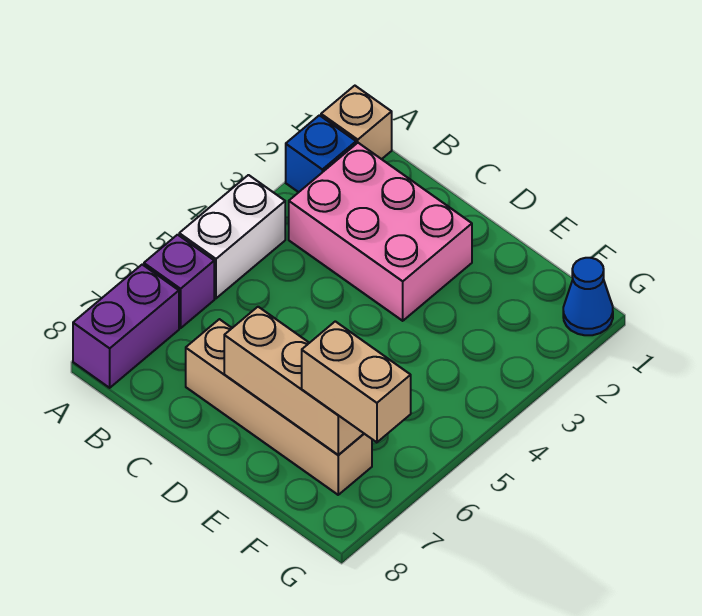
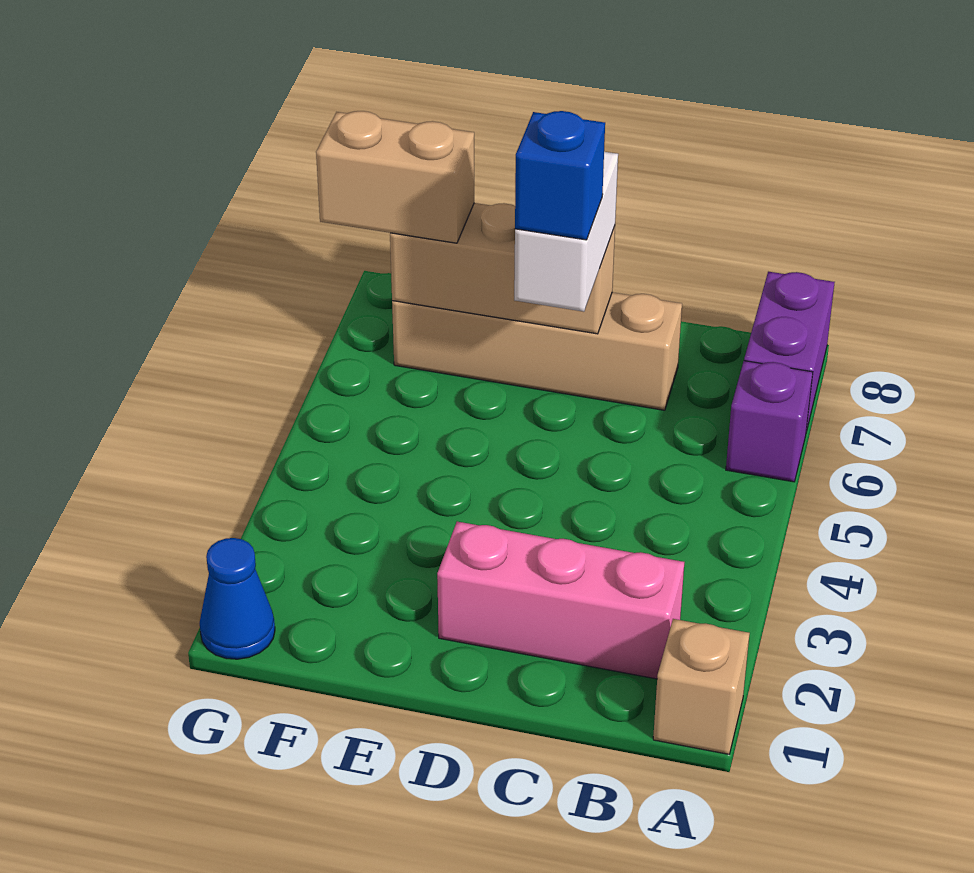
blue brick A2 level 1 -> blue brick D6 level 4
white brick A4:A5 level 1 -> white brick D6:D7 level 3
pink brick B2:D3 level 1 -> pink brick B2:D2 level 1

